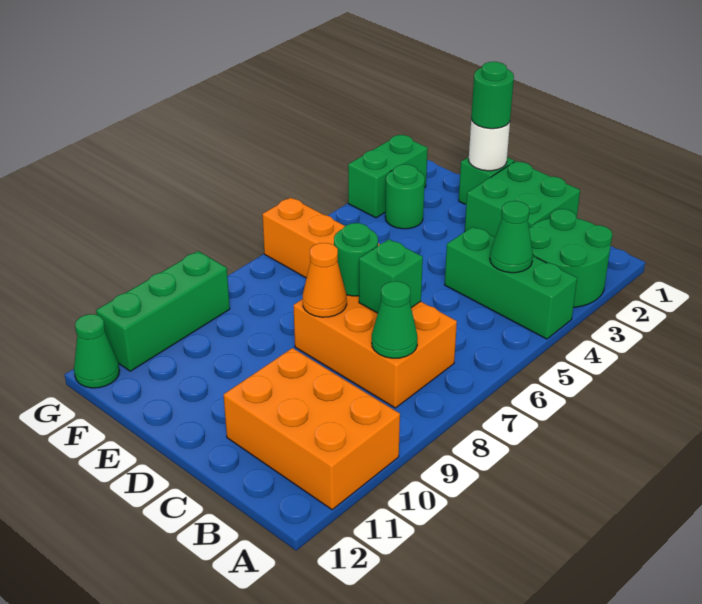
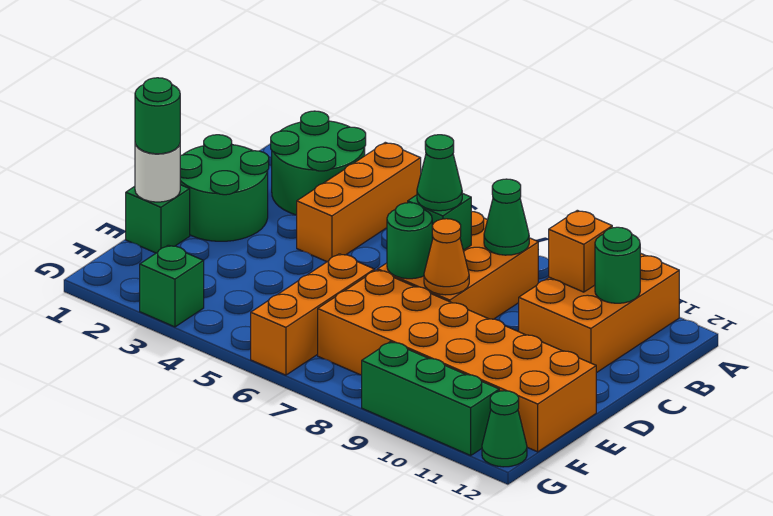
green brick A4:C4 level 1 -> orange brick A4:C4 level 1
green cone B4 level 2 -> green cone C7 level 3
none -> orange brick B10 level 2
green brick C1:D2 level 1 -> green round brick C1:D2 level 1
none -> orange brick E7:F12 level 1
green round brick F3 level 1 -> green round brick B11 level 2
green brick G2:G3 level 1 -> green brick G3 level 1

